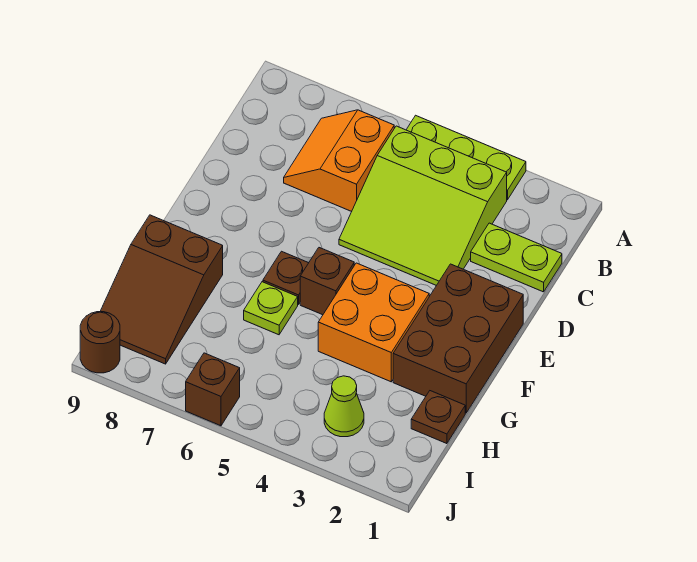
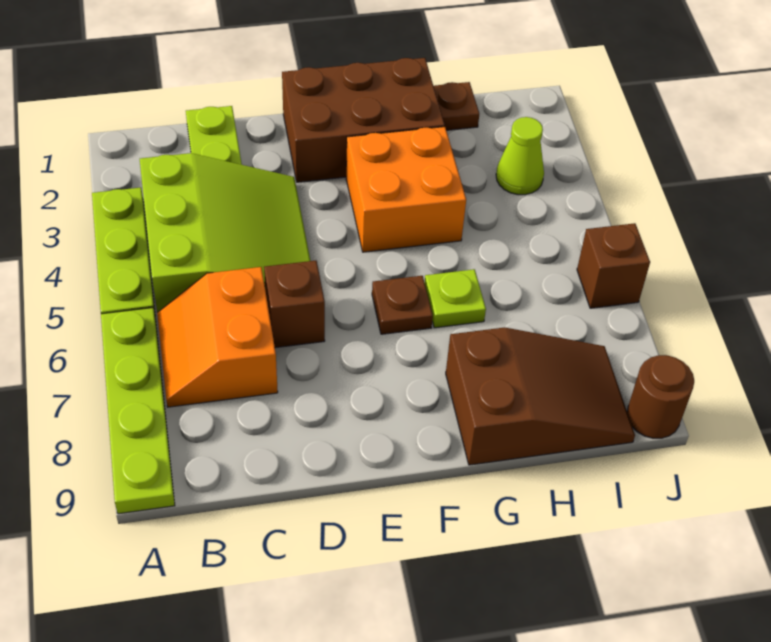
none -> lime plate A6:A9 level 1
orange slope B6:C7 level 1 top 6 -> orange slope B6:C7 level 1 top C
brown brick F5 level 1 -> brown brick D6 level 1

